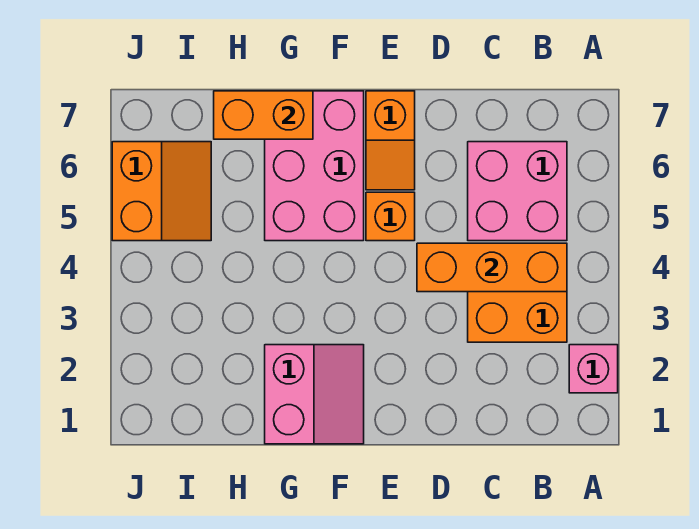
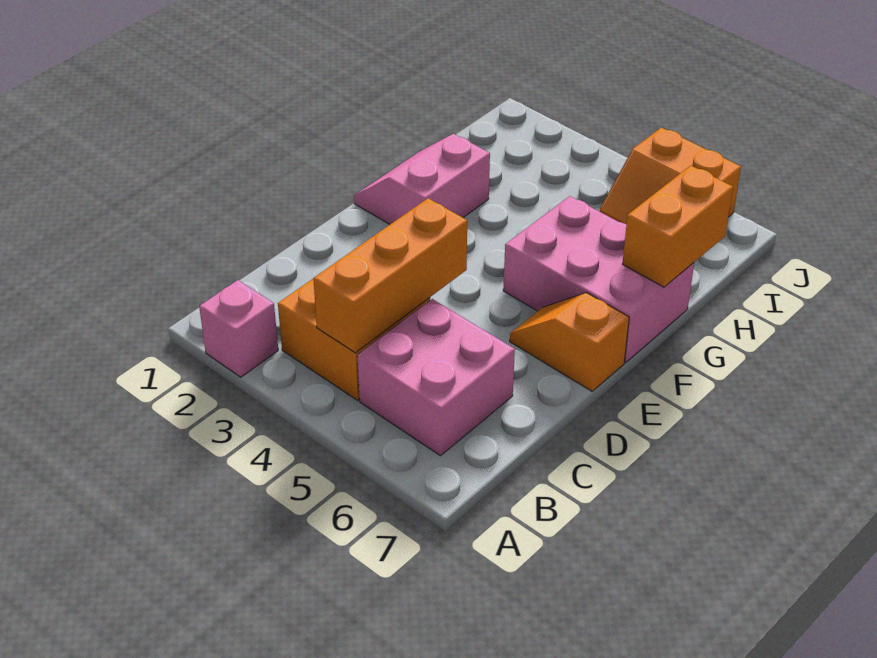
orange brick E5 level 1 -> none
pink slope F1:G2 level 1 top G -> pink slope F1:G2 level 1 top 2

